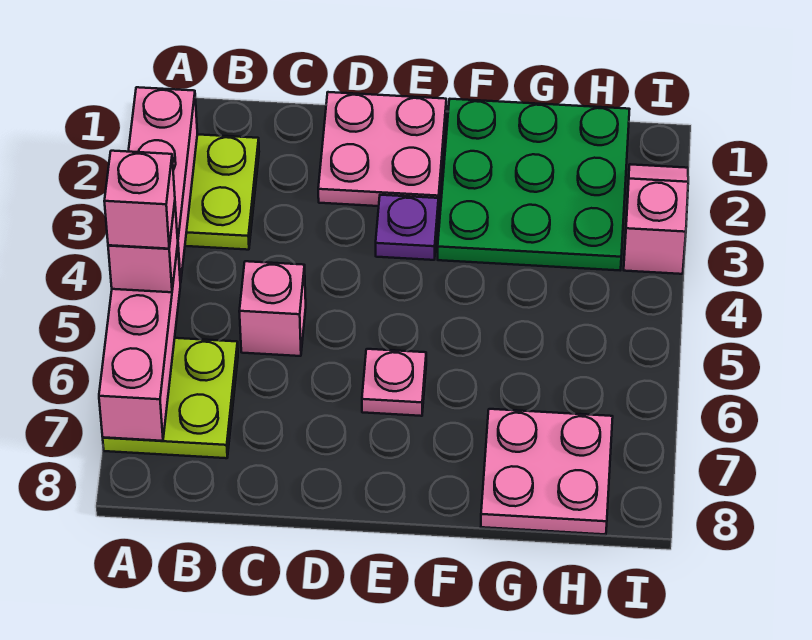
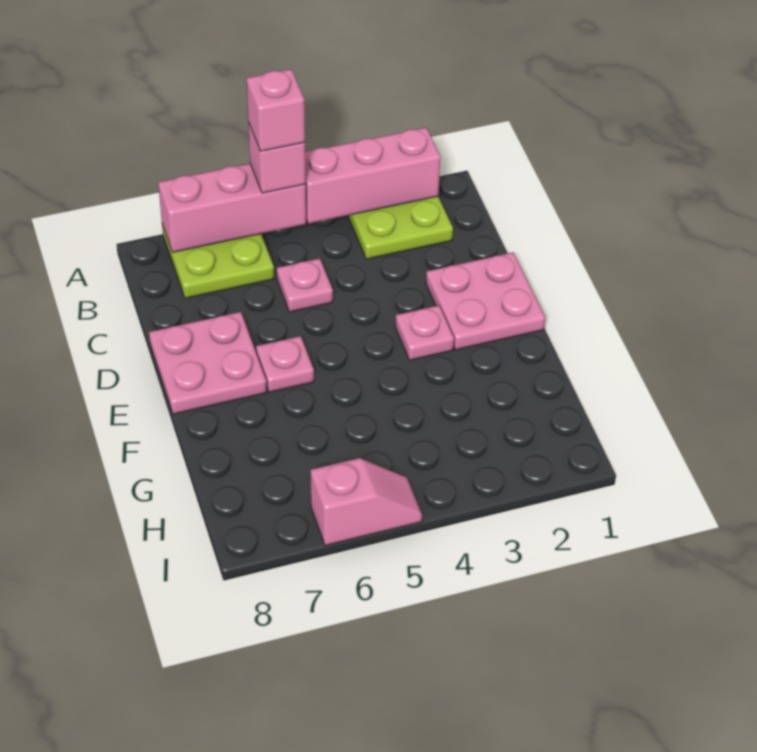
pink brick C5 level 1 -> pink plate C5 level 1
purple plate E3 level 1 -> pink plate E3 level 1
green plate F1:H3 level 1 -> none
pink plate G7:H8 level 1 -> pink plate D7:E8 level 1
pink slope I2:I3 level 1 top 3 -> pink slope I5:I6 level 1 top 6

